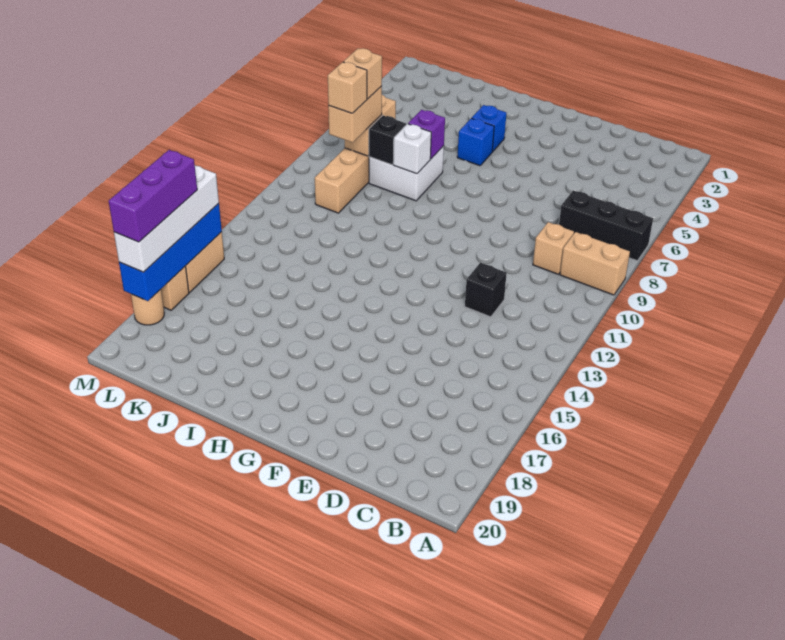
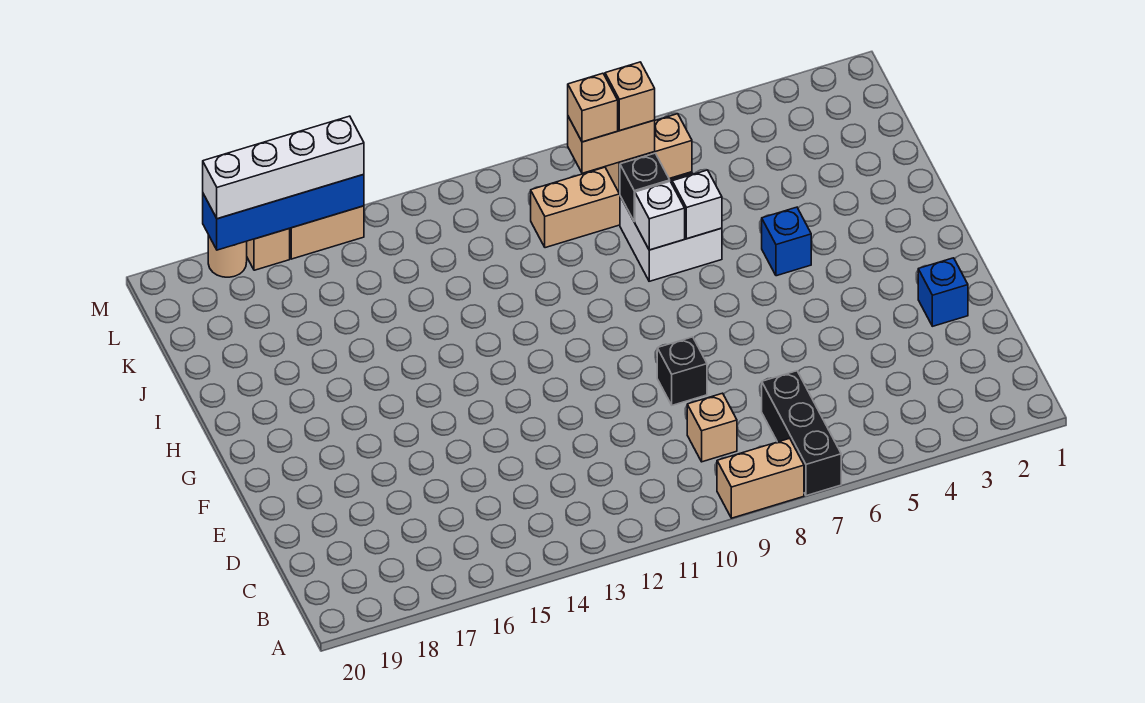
tan brick A9:B9 level 1 -> tan brick A8:A9 level 1
black brick D12 level 1 -> black brick E9 level 1
blue brick H4 level 1 -> blue brick E2 level 1
purple brick I7 level 2 -> white brick I7 level 2
purple brick M16:M18 level 4 -> none

